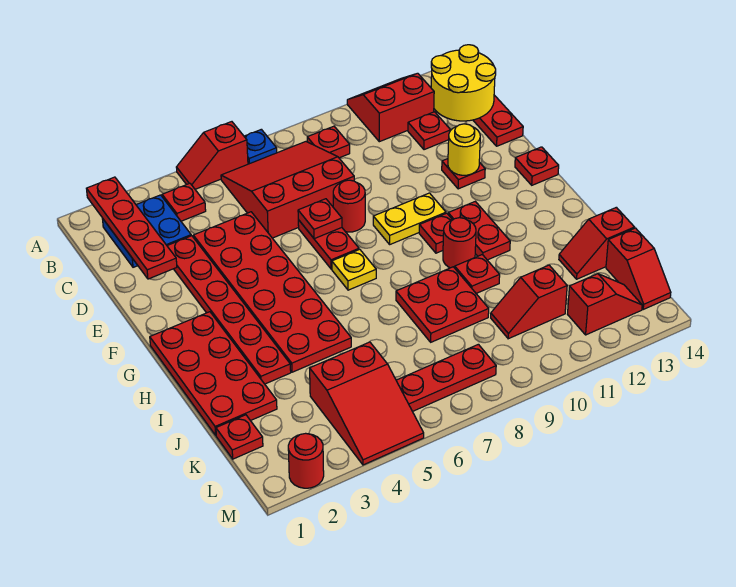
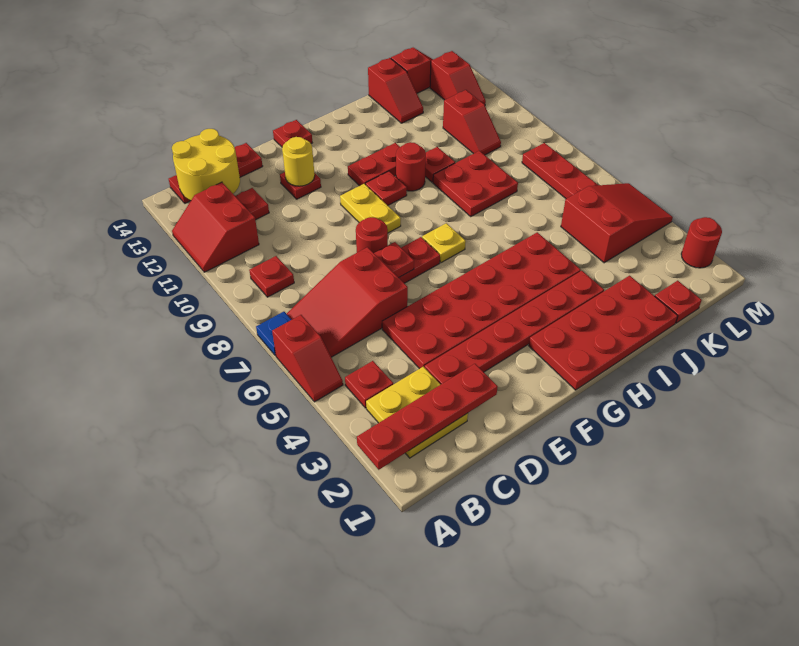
blue plate B2:C3 level 1 -> yellow plate B2:C3 level 1
red slope B6:D8 level 1 top D -> red slope B6:D7 level 1 top D
red slope L12:L13 level 1 top 12 -> red slope L12:L13 level 1 top 13

